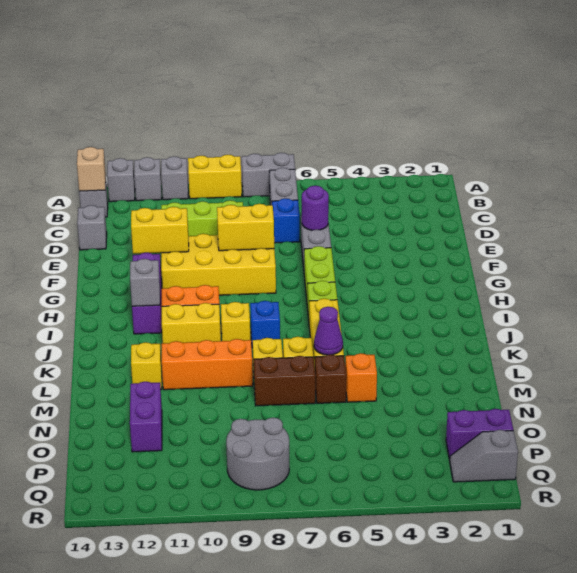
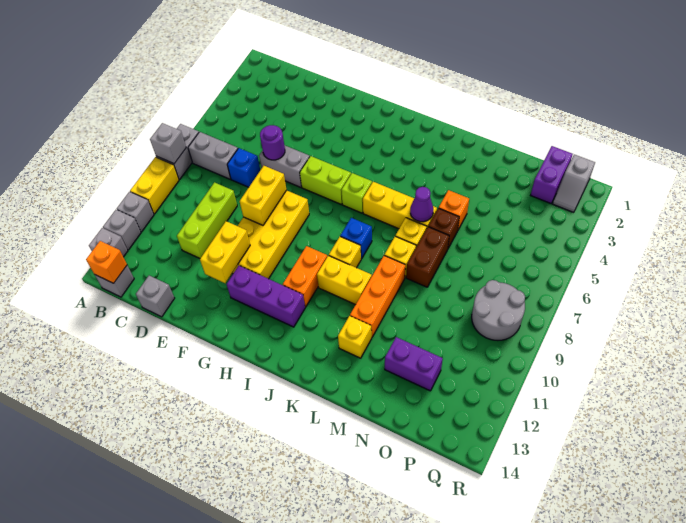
tan brick B14 level 2 -> orange brick B14 level 2
grey brick I12 level 2 -> grey brick A8 level 2
yellow brick J10:J11 level 1 -> yellow brick J10:K10 level 1

